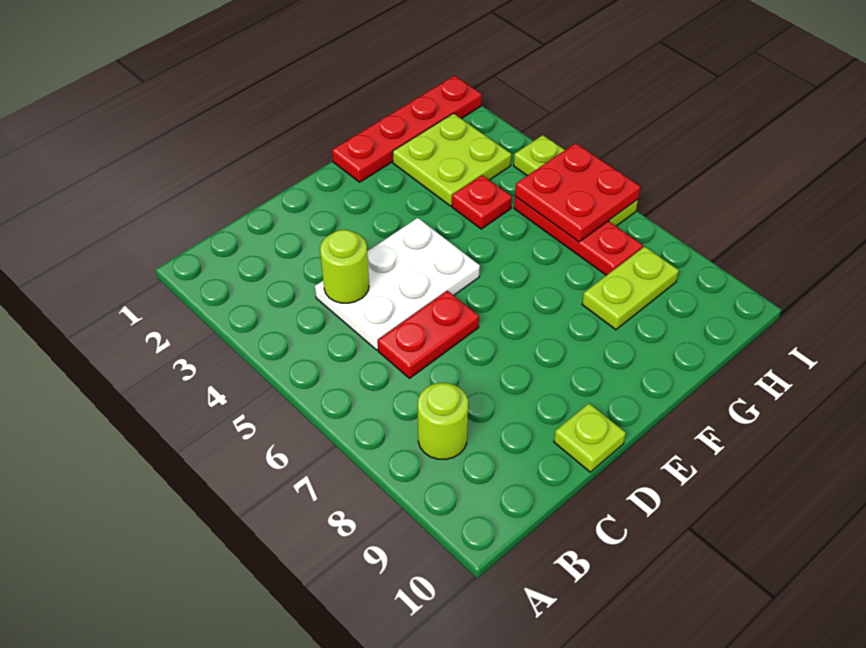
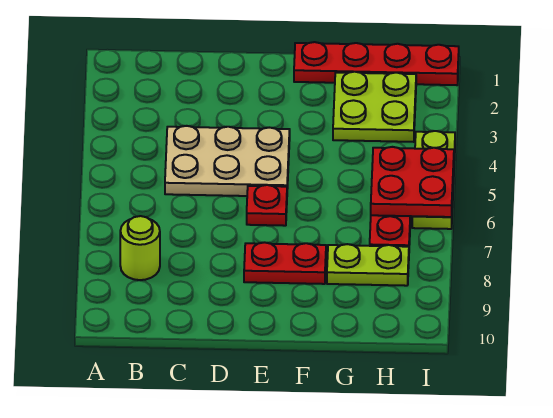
white plate C4:E5 level 1 -> tan plate C4:E5 level 1
lime round brick C4 level 2 -> none
red plate C6:D6 level 1 -> red plate E8:F8 level 1
lime plate D10 level 1 -> none
red plate G4 level 1 -> red plate E6 level 1

